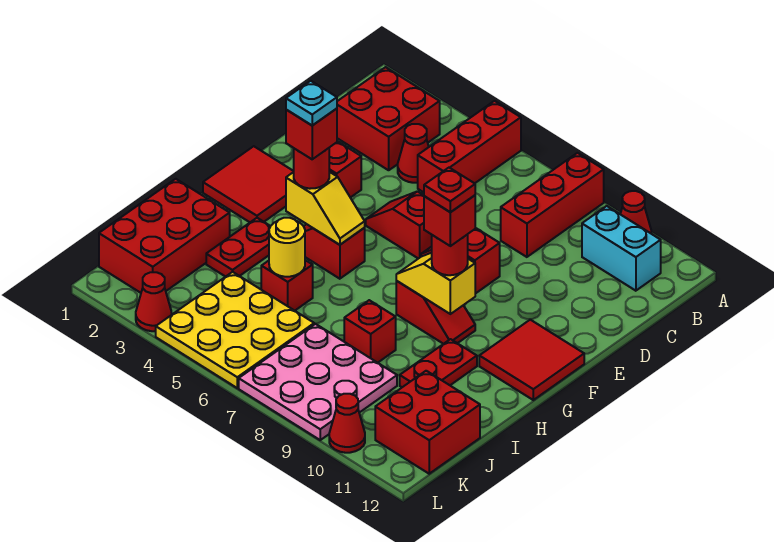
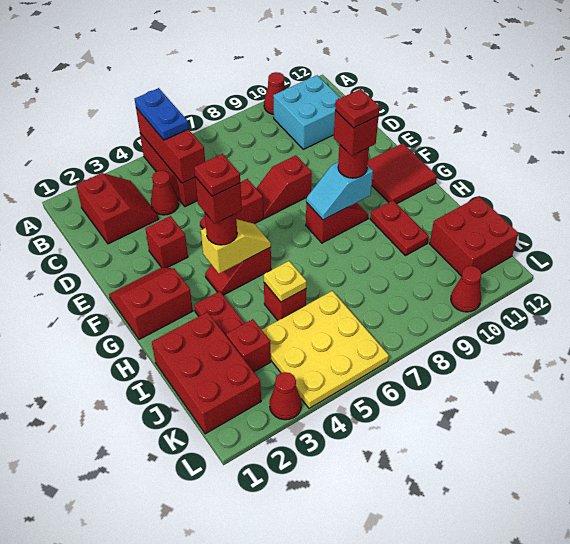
none -> blue plate A5:B5 level 3
red brick A8:C8 level 1 -> red brick A5:C5 level 2
red brick B2:C3 level 1 -> red slope B2:C3 level 1 top 2
cyan brick B10:B11 level 1 -> cyan brick B10:C11 level 1
red tile F1:G2 level 1 -> red slope F1:G2 level 1 top G
cyan plate G4 level 5 -> red plate G4 level 5
yellow slope G8:G9 level 2 top 9 -> cyan slope G8:G9 level 2 top 9
yellow round brick I5 level 2 -> yellow plate I5 level 2
red brick I8 level 1 -> red brick J3 level 1
pink plate J7:L9 level 1 -> none

